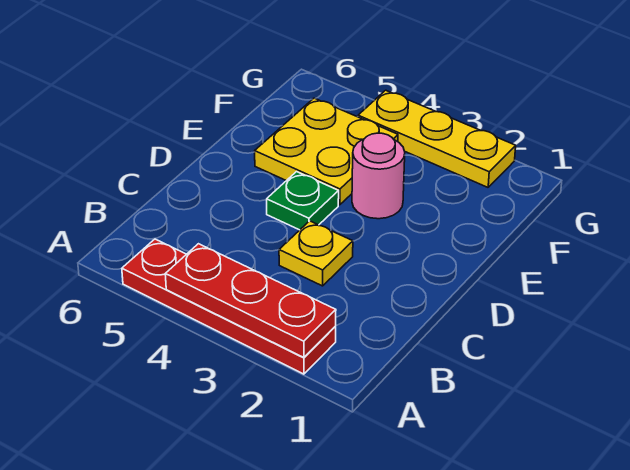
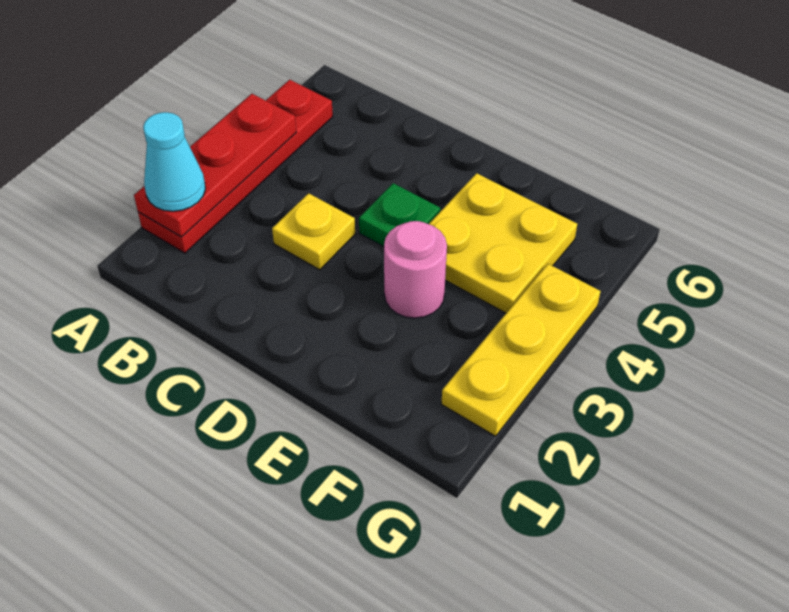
none -> cyan cone A2 level 3

